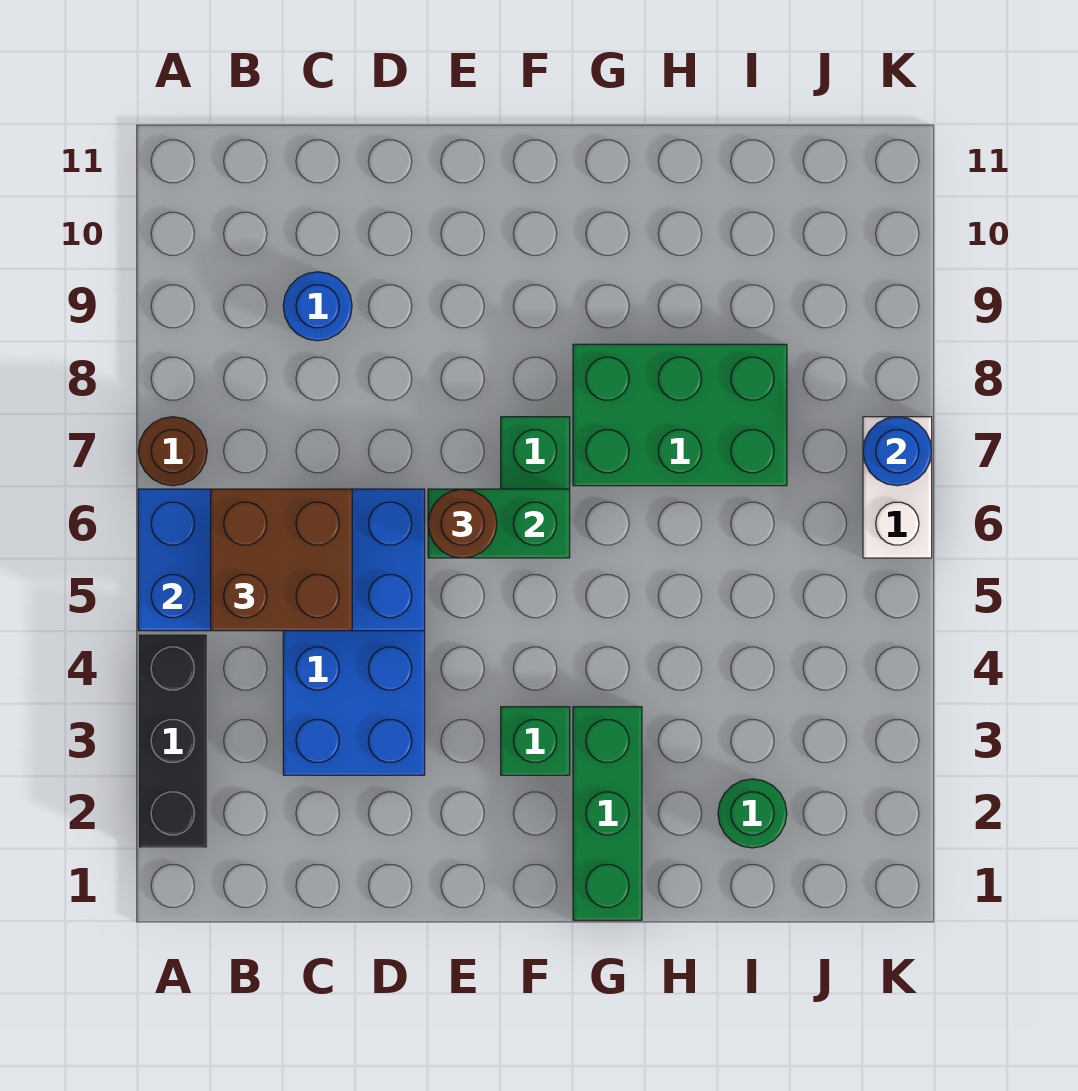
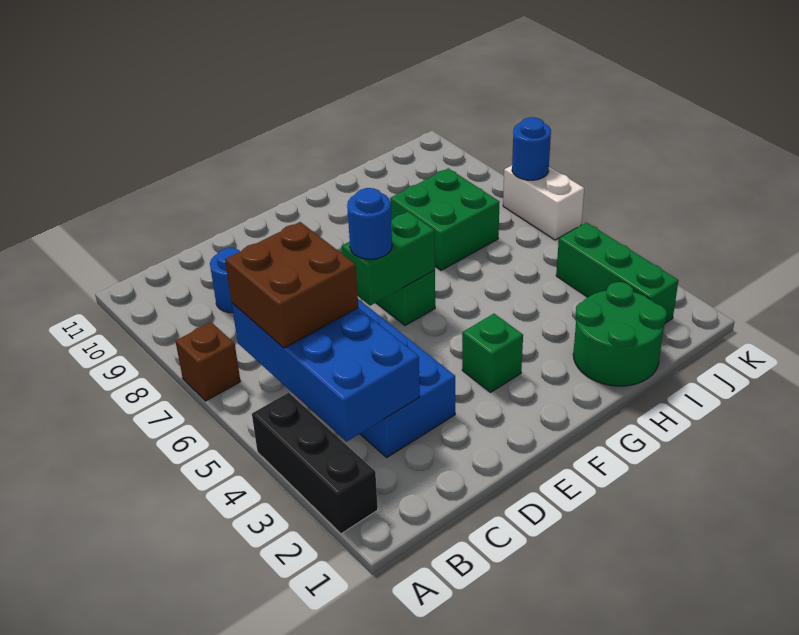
blue brick A5:D6 level 2 -> blue brick B3:C6 level 2
brown round brick A7 level 1 -> brown brick A7 level 1
brown round brick E6 level 3 -> blue round brick E6 level 3
green brick G1:G3 level 1 -> green brick J2:J4 level 1
green brick G7:I8 level 1 -> green brick H7:I8 level 1
green round brick I2 level 1 -> green round brick H1:I2 level 1

